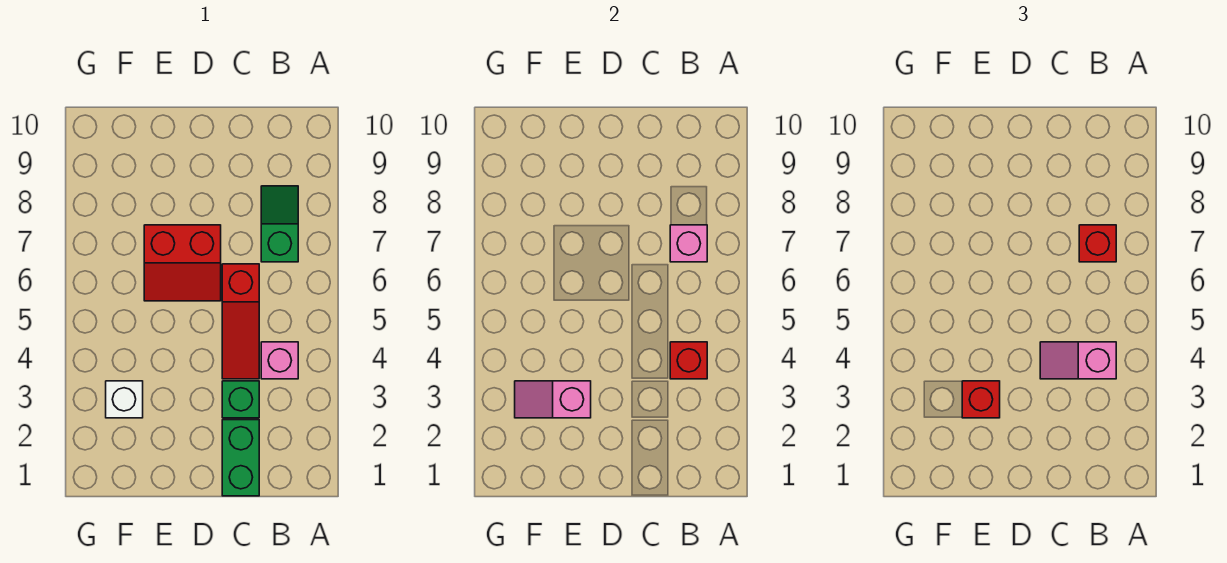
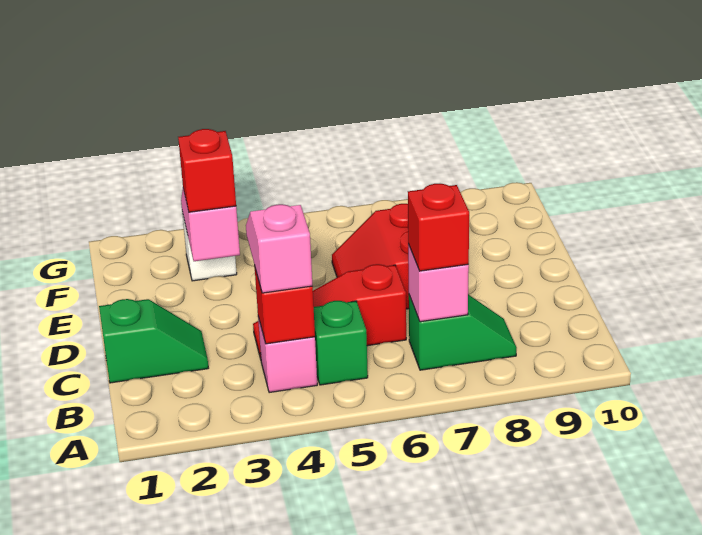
green brick C1:C2 level 1 -> green slope C1:C2 level 1 top 1
green brick C3 level 1 -> green brick B5 level 1

